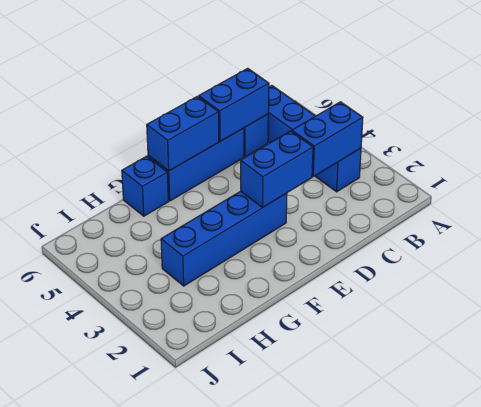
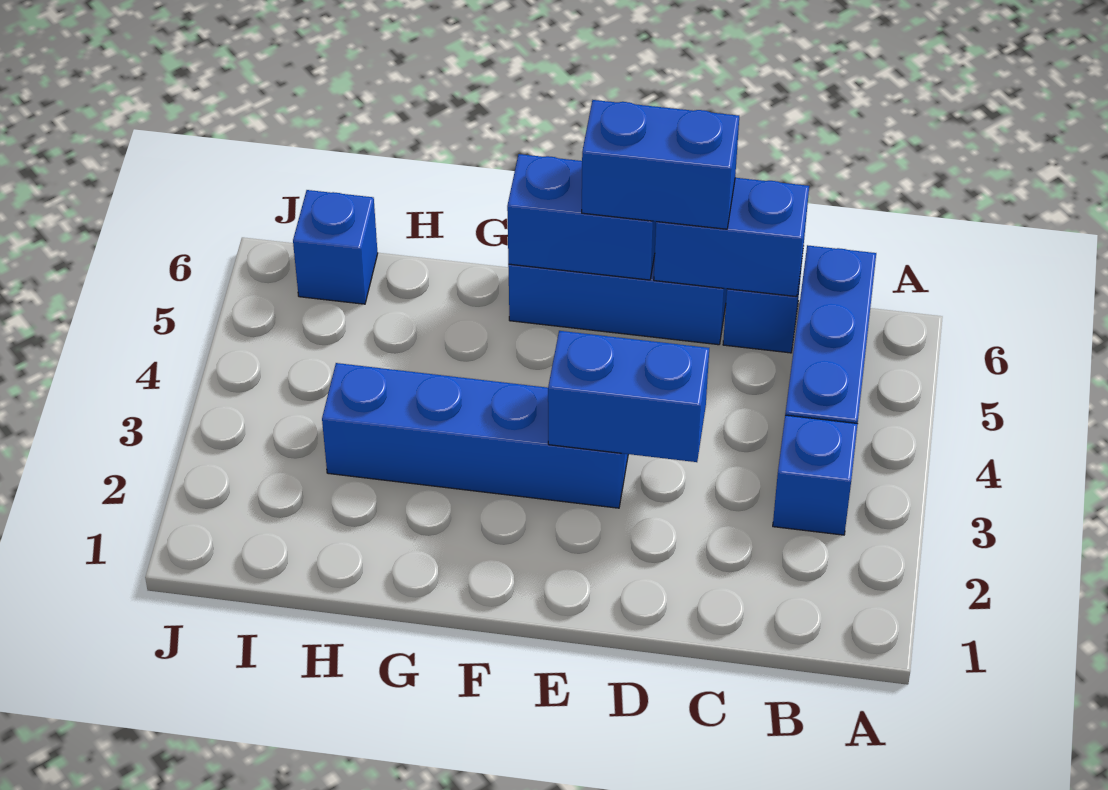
blue brick B3:C3 level 2 -> blue brick D6:E6 level 3
blue brick G6 level 1 -> blue brick I6 level 1

